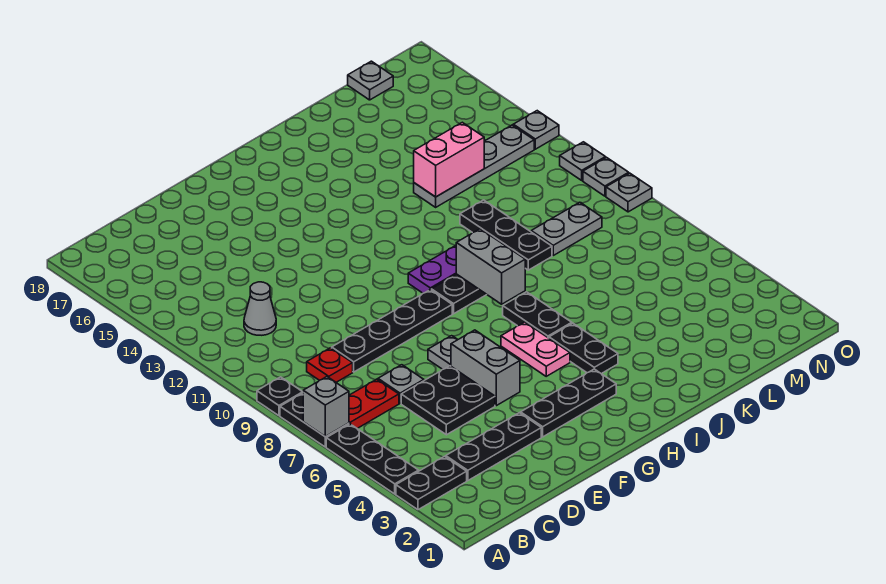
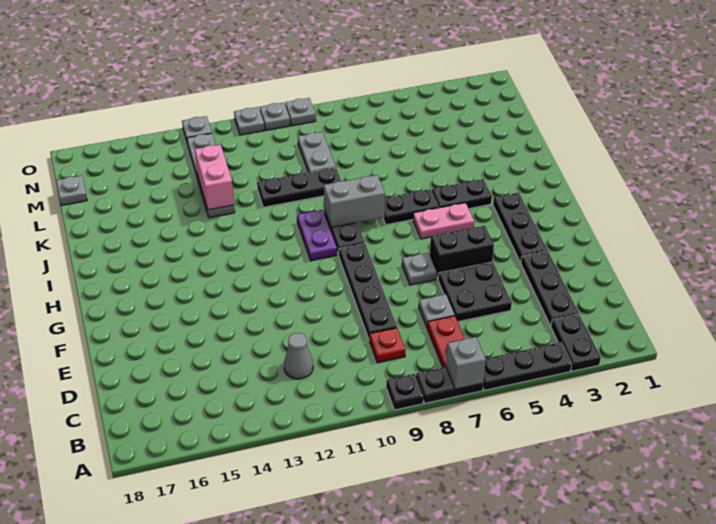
grey brick F5:F6 level 1 -> black brick F5:F6 level 1

